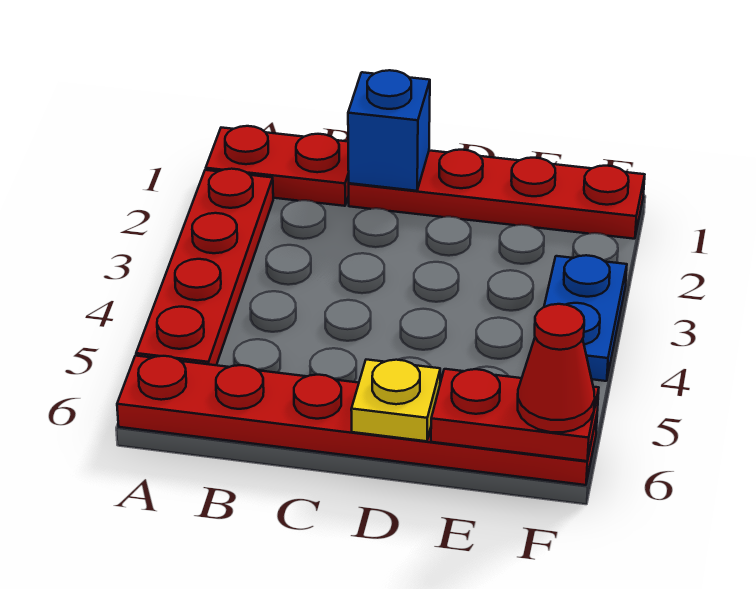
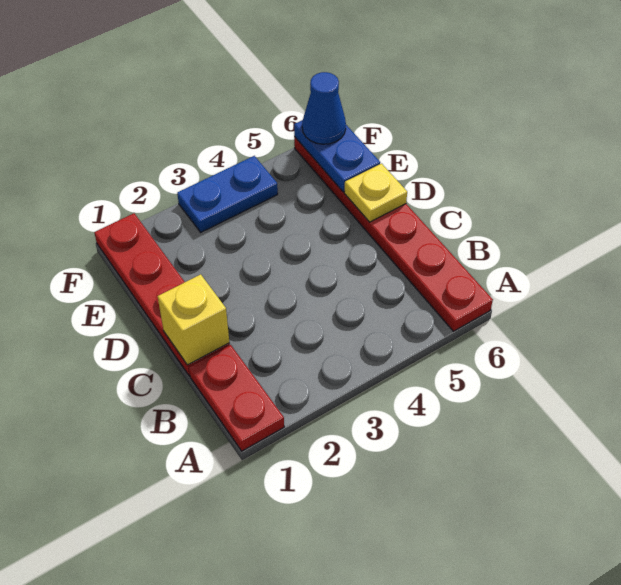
red plate A2:A5 level 1 -> none
blue brick C1 level 2 -> yellow brick C1 level 2
red plate E6:F6 level 2 -> blue plate E6:F6 level 2
red cone F6 level 3 -> blue cone F6 level 3

